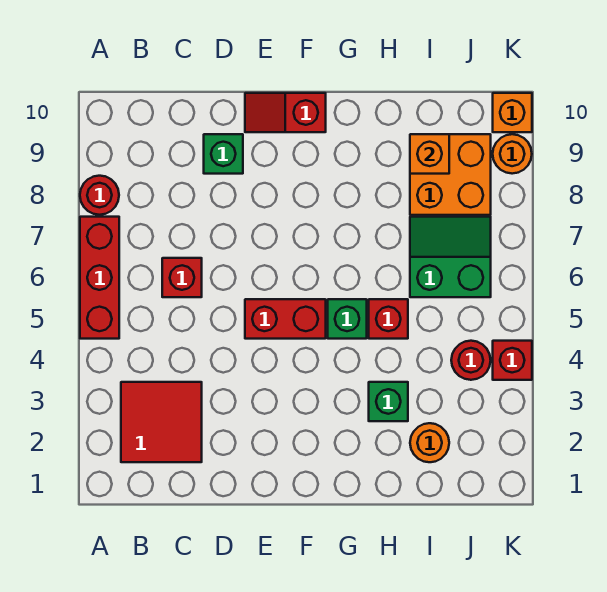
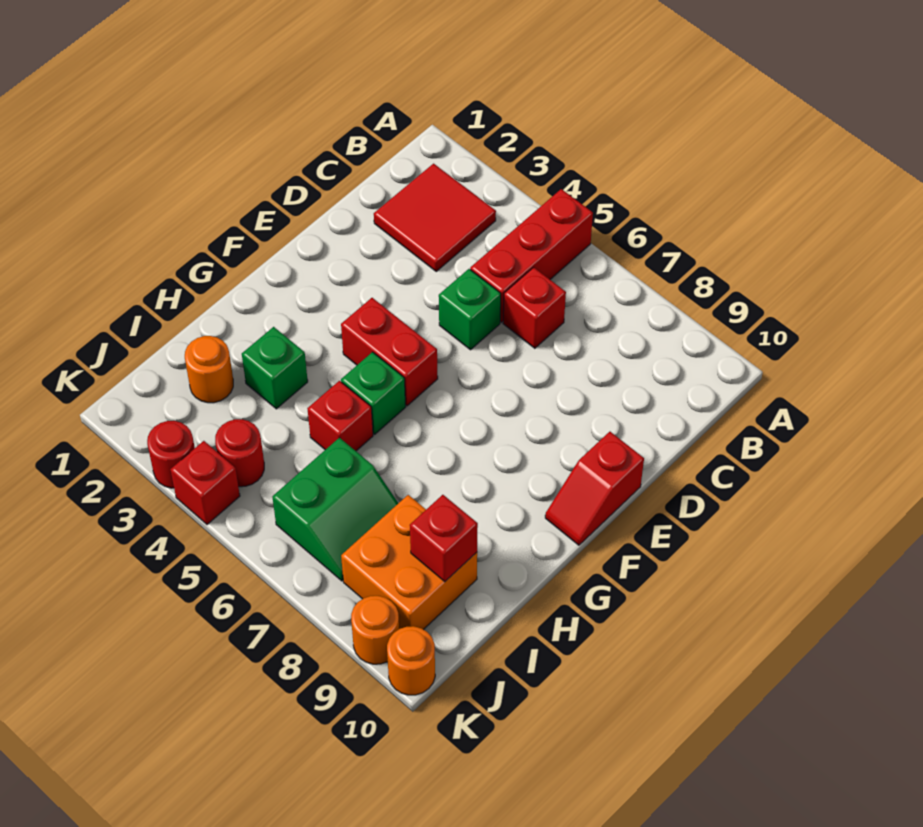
red brick A5:A7 level 1 -> red brick A5:C5 level 1
red round brick A8 level 1 -> red round brick K3 level 1
green brick D9 level 1 -> green brick D5 level 1
red brick E5:F5 level 1 -> red brick F4:F5 level 1
red slope E10:F10 level 1 top F -> red slope E10:F10 level 1 top E
orange brick I9 level 2 -> red brick I9 level 2
orange brick K10 level 1 -> orange round brick K10 level 1

